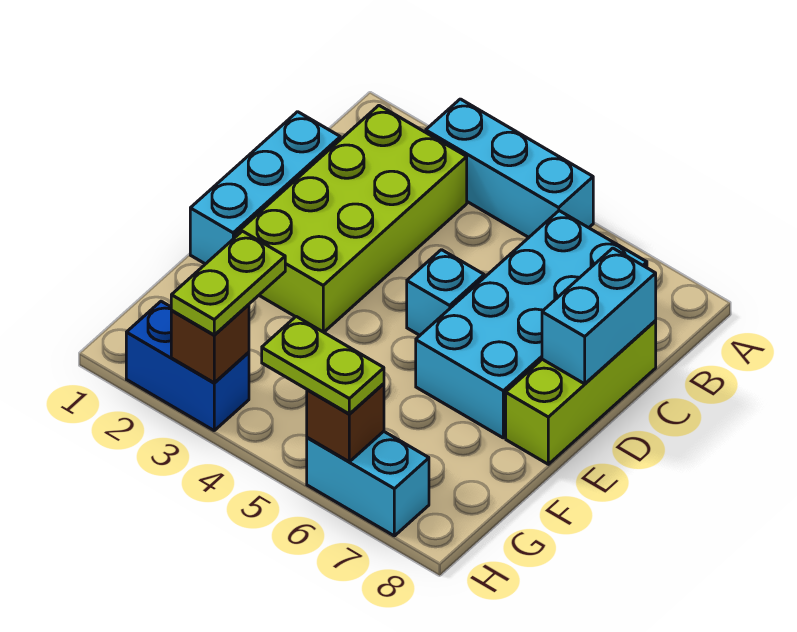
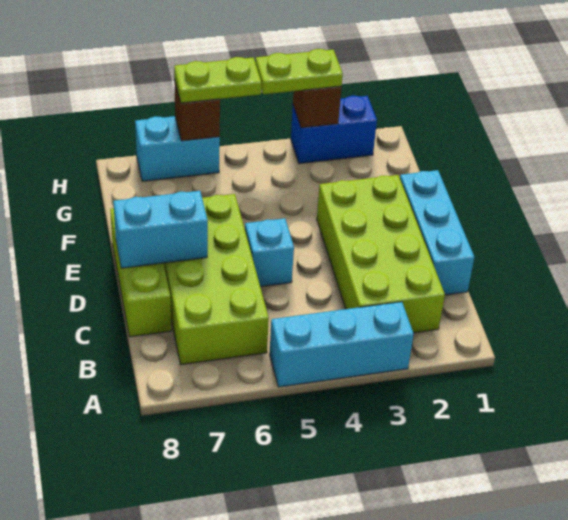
cyan brick B6:E7 level 1 -> lime brick B6:E7 level 1
cyan brick C8:D8 level 2 -> cyan brick D7:D8 level 2
lime plate G3:H3 level 3 -> lime plate H3:H4 level 3

